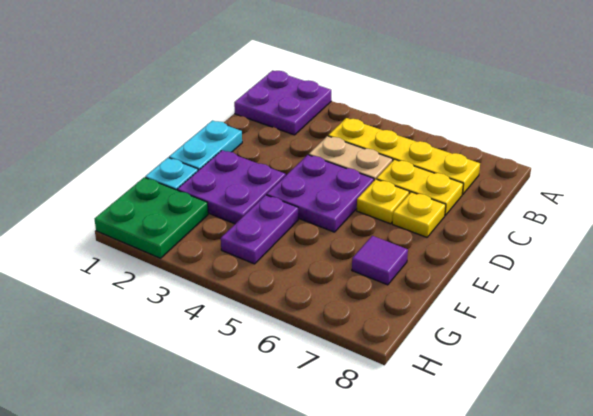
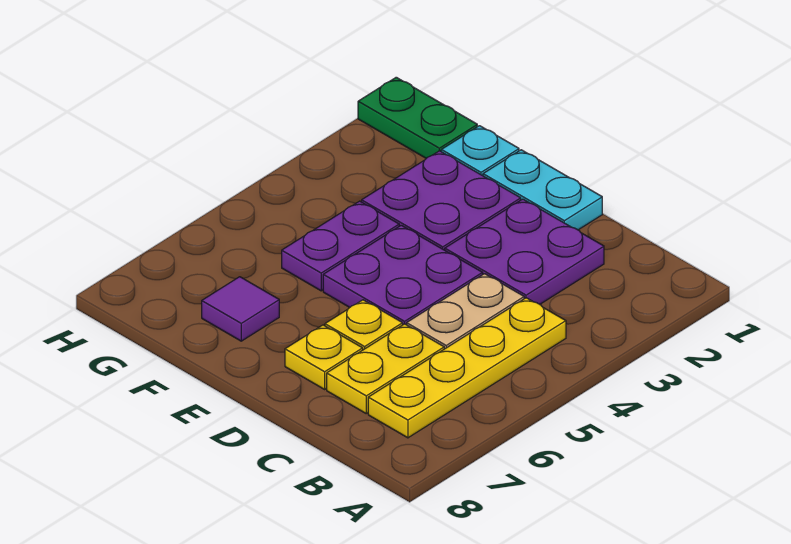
purple plate A1:B2 level 1 -> purple plate C2:D3 level 1
purple plate F4:G4 level 1 -> purple plate F4:F5 level 1
green plate G1:H2 level 1 -> green plate G1:H1 level 1

